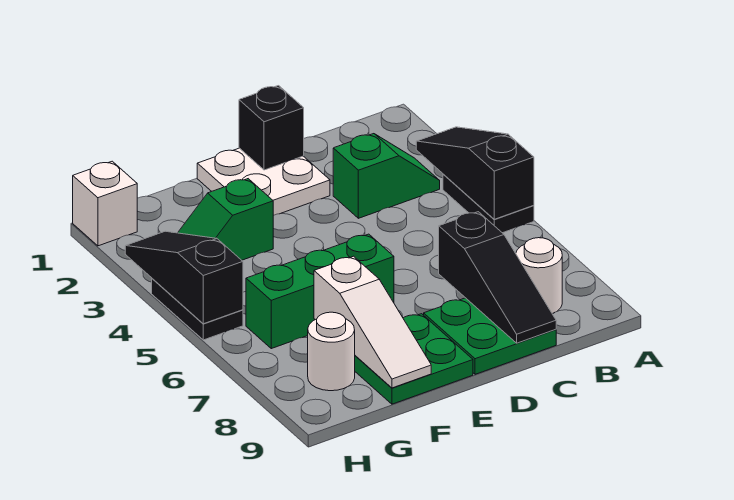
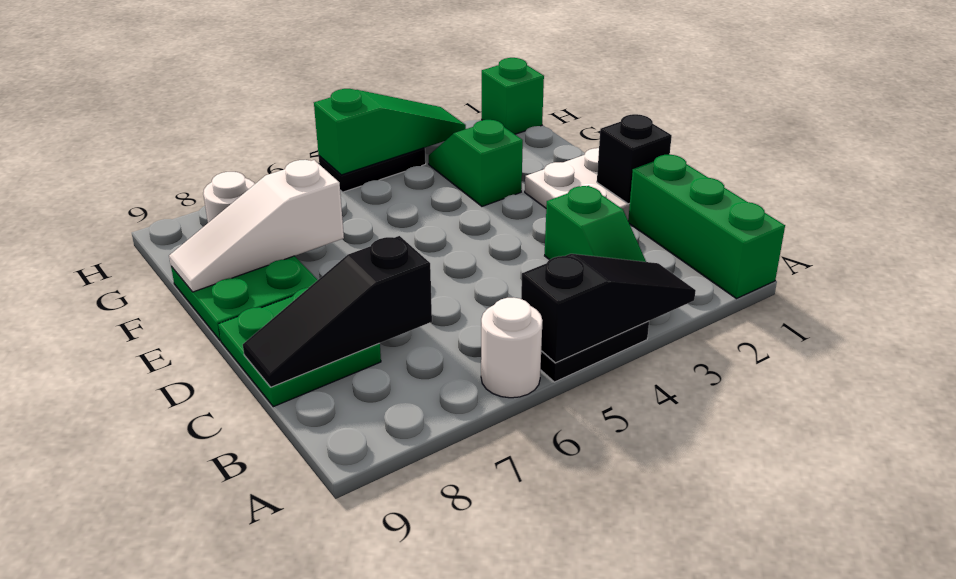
white round brick B8 level 1 -> white round brick A6 level 1
green brick E6:G6 level 1 -> green brick A1:C1 level 1
white brick H1 level 1 -> green brick H1 level 1
black slope H3:H5 level 2 top 5 -> green slope H3:H5 level 2 top 5

